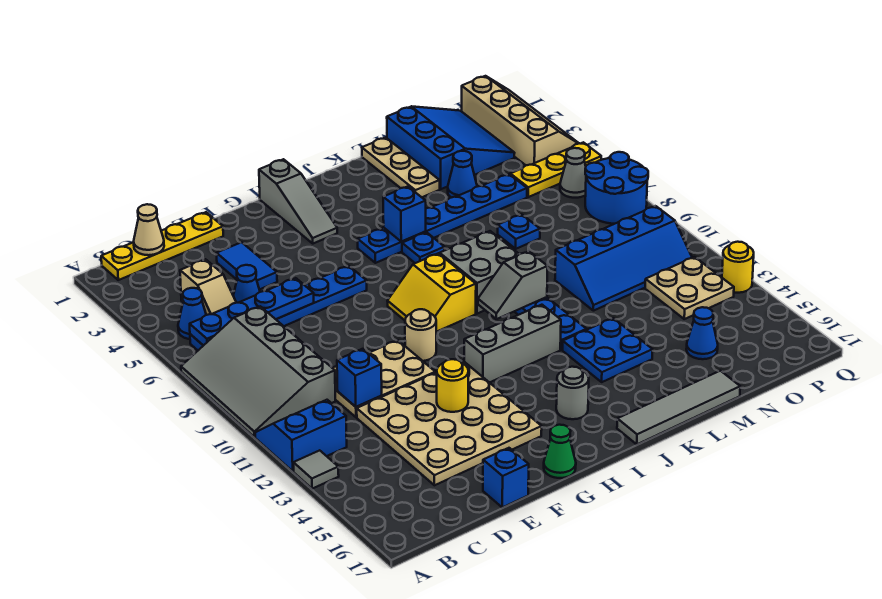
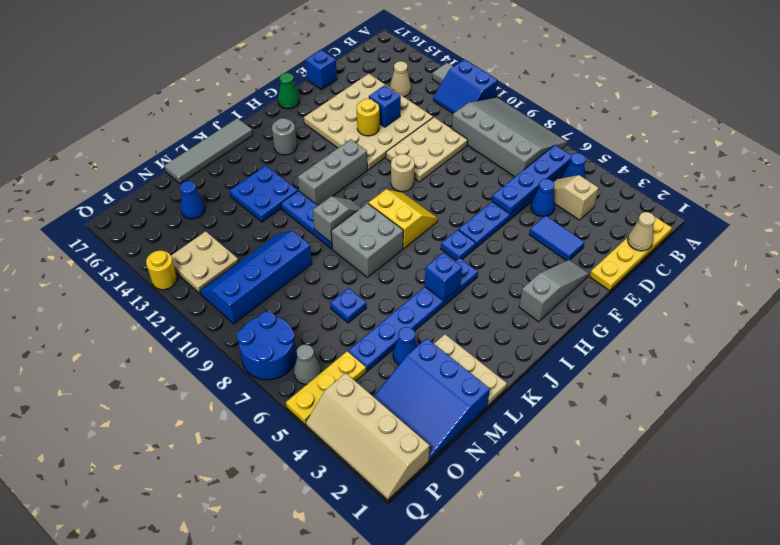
blue slope A11:B12 level 1 top 12 -> blue slope A11:B12 level 1 top A
none -> tan cone C14 level 1
blue brick D11 level 2 -> blue brick E13 level 2
grey slope H1:H3 level 1 top 1 -> grey slope F2:H2 level 1 top H
blue plate J6 level 1 -> blue plate H6 level 1

